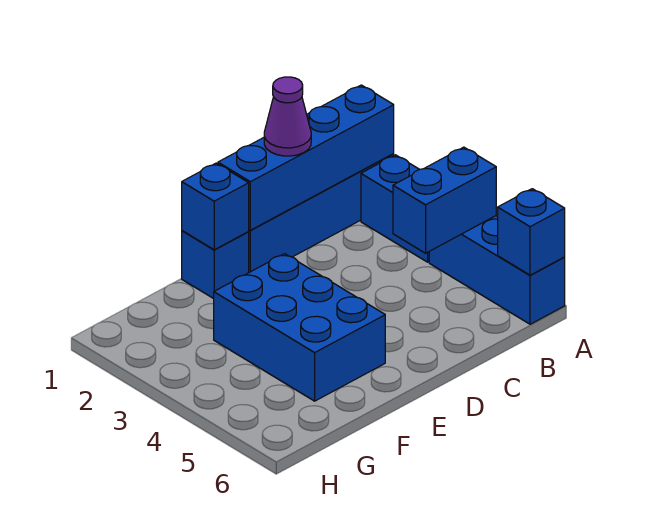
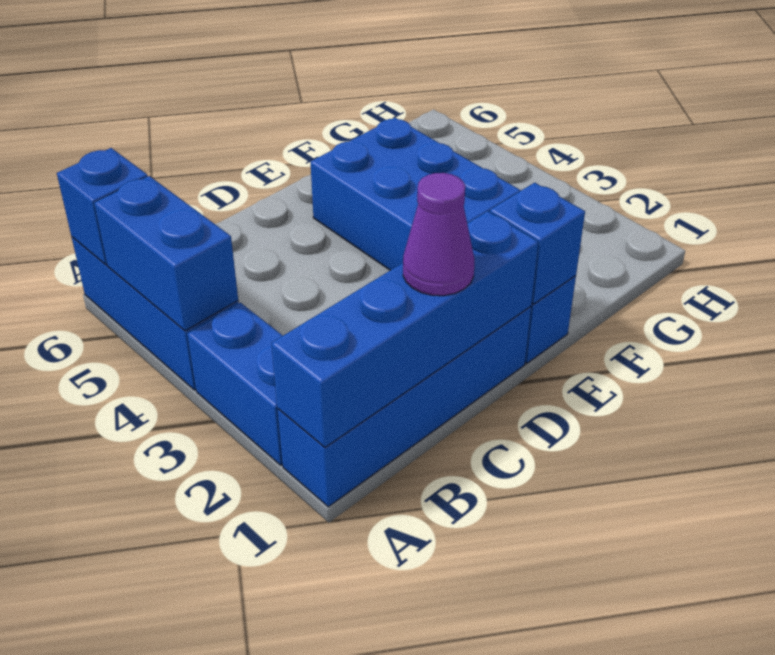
blue brick A4:B4 level 2 -> blue brick A4:A5 level 2

